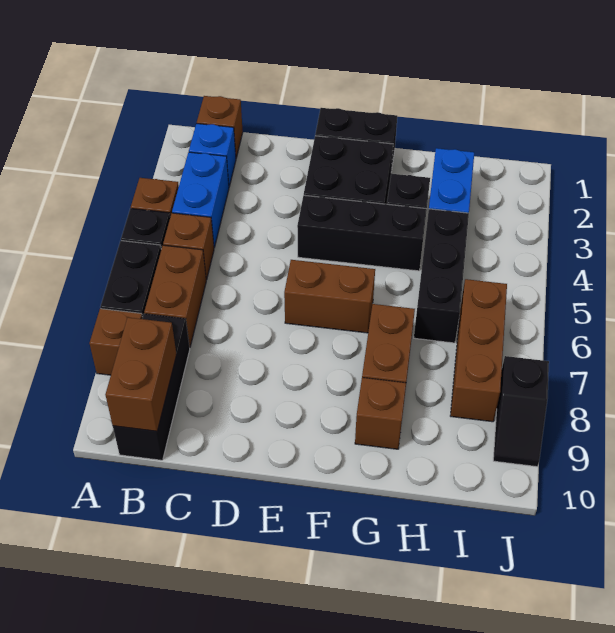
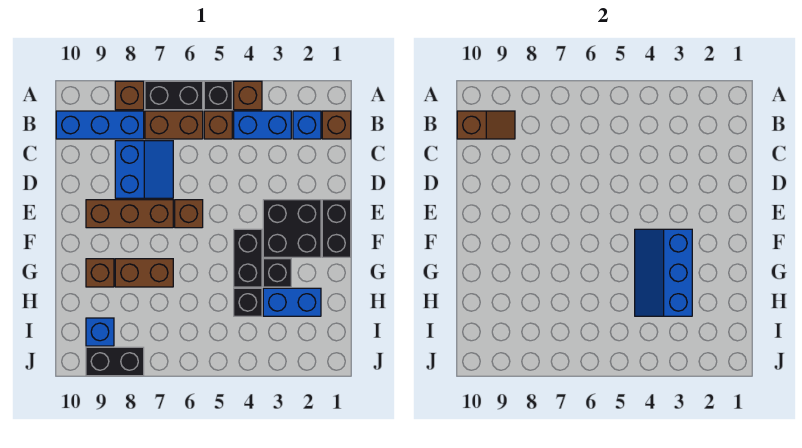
black brick B8:B10 level 1 -> blue brick B8:B10 level 1
brown brick B9:B10 level 2 -> brown slope B9:B10 level 2 top 10
none -> blue slope C7:D8 level 1 top 8
black brick E4:G4 level 1 -> black brick F4:G4 level 1
brown brick E6:F6 level 1 -> brown brick E6 level 1
none -> blue slope F3:H4 level 2 top 3
black brick H4:H6 level 1 -> black brick H4 level 1
brown brick I6:I8 level 1 -> brown brick E7:E9 level 1
none -> blue brick I9 level 1
black slope J8:J9 level 1 top 8 -> black brick J8:J9 level 1

